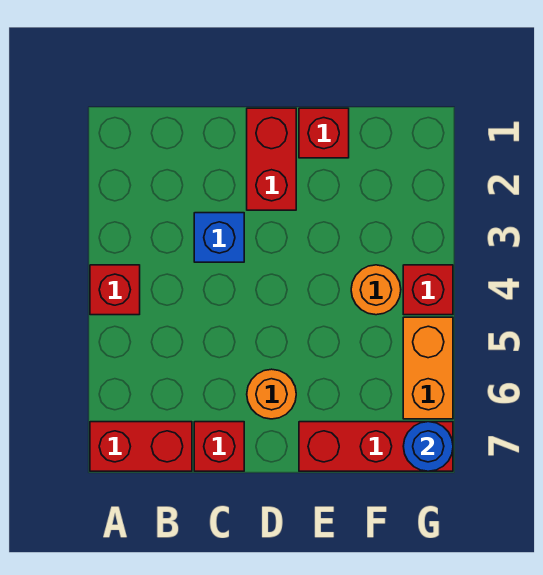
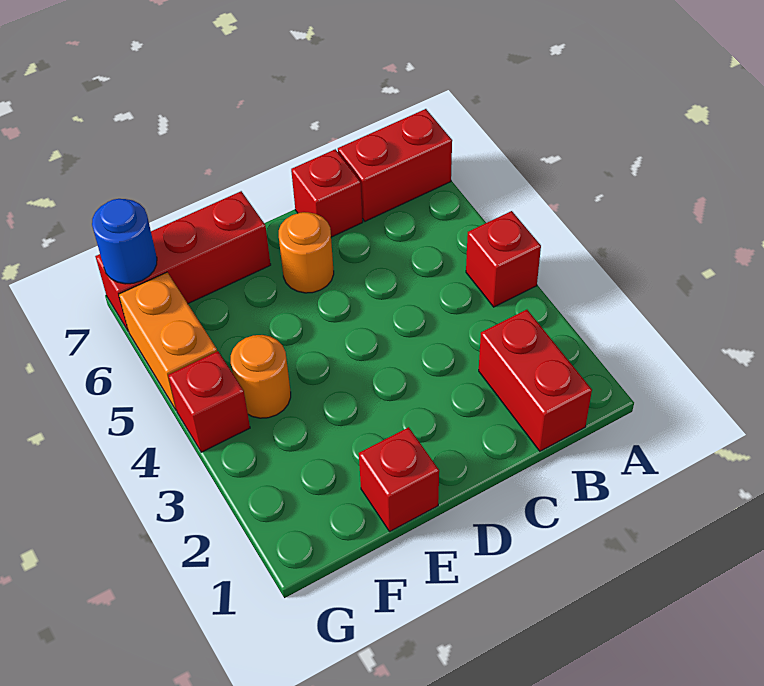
blue brick C3 level 1 -> none
red brick D1:D2 level 1 -> red brick B1:B2 level 1

